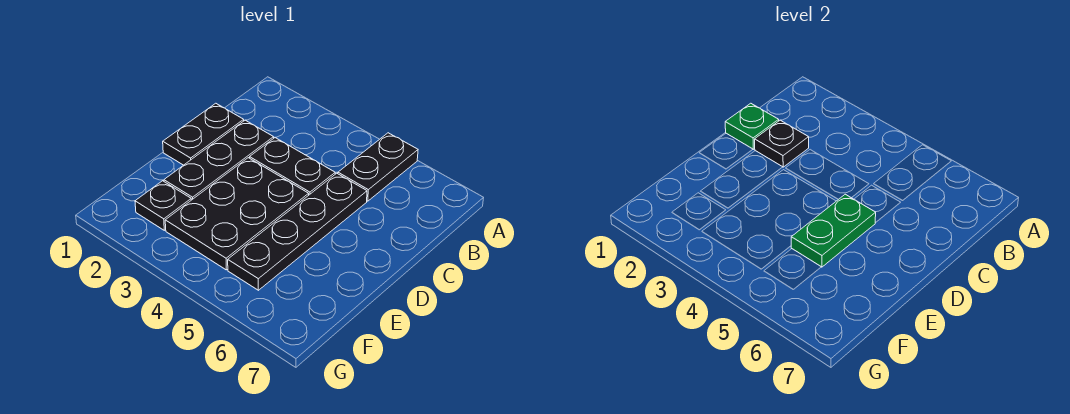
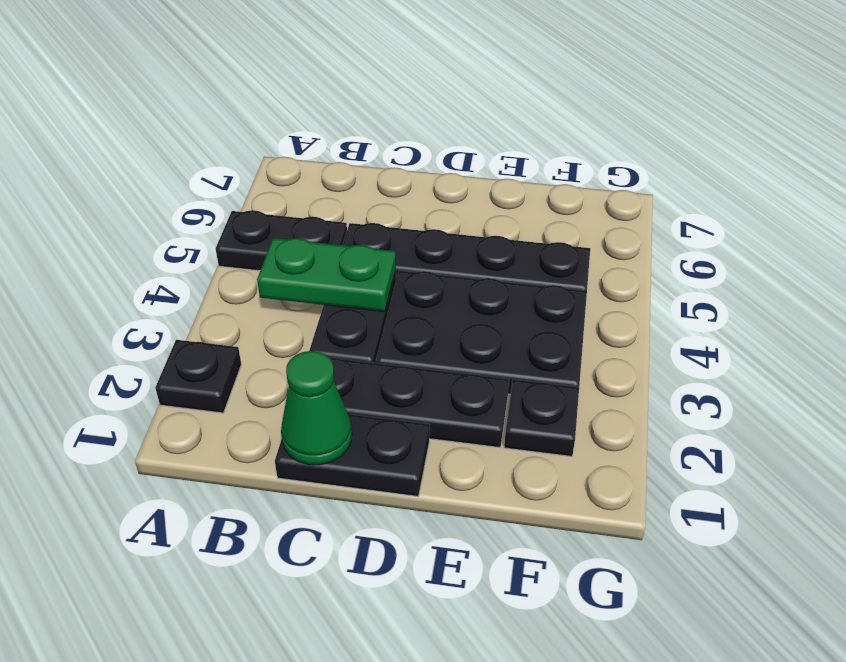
green plate C1 level 2 -> green cone C1 level 2
black plate C2 level 2 -> black plate A2 level 1
green plate D5:E5 level 2 -> green plate B4:C4 level 2

